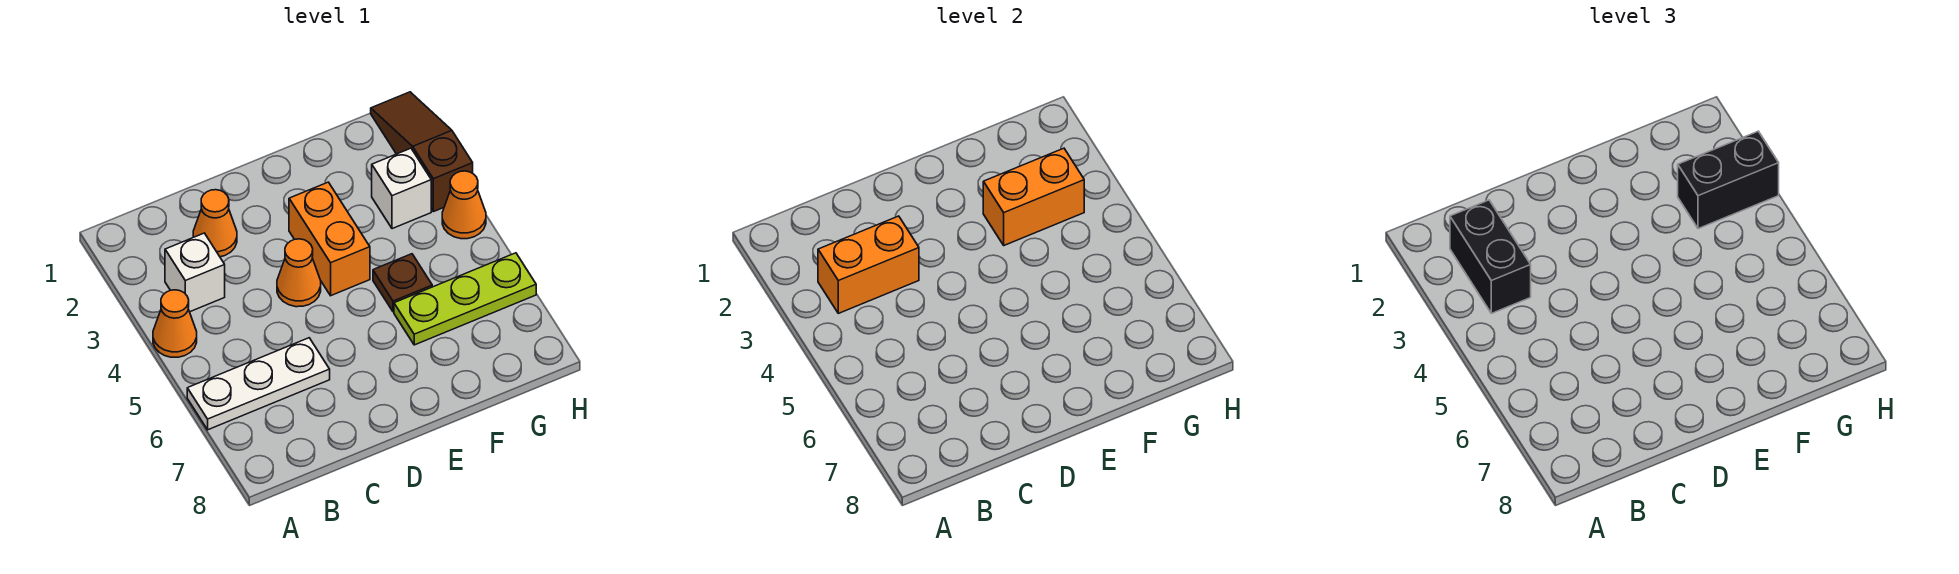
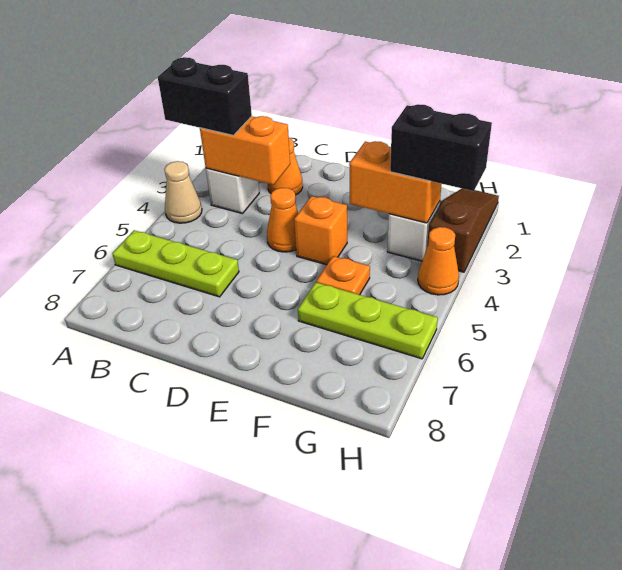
orange cone A4 level 1 -> tan cone A4 level 1
white plate A6:C6 level 1 -> lime plate A6:C6 level 1
black brick B2:B3 level 3 -> black brick A3:B3 level 3
orange brick E3:E4 level 1 -> orange brick E4 level 1
brown plate F5 level 1 -> orange plate F5 level 1

